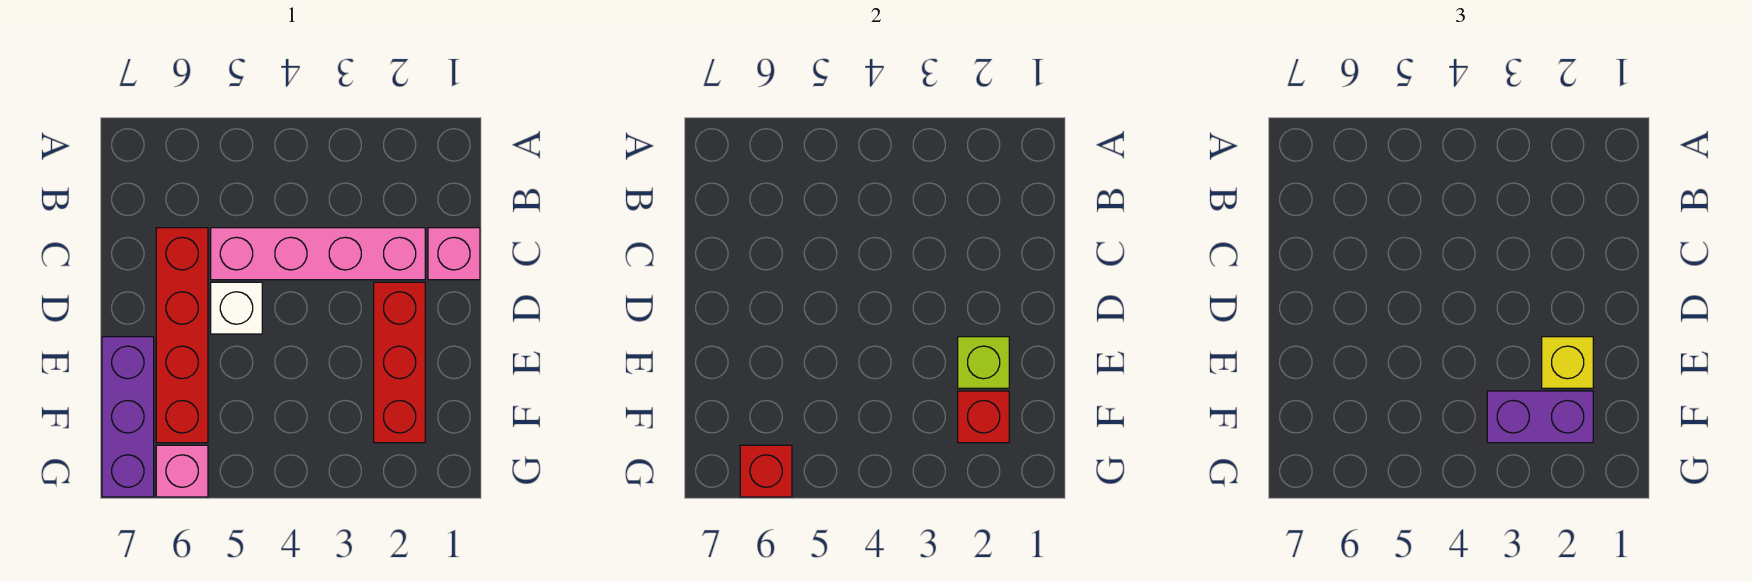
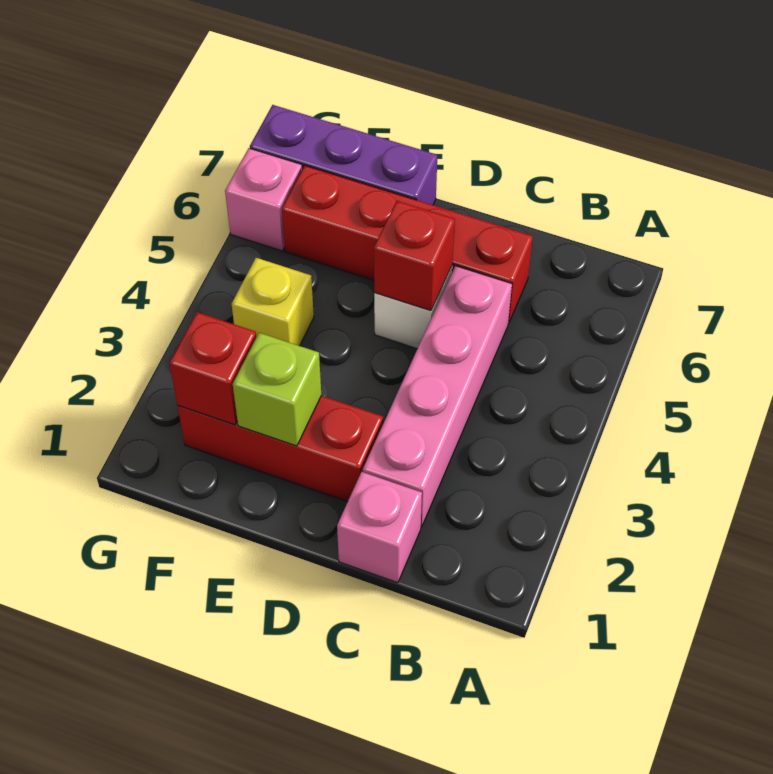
yellow brick E2 level 3 -> yellow brick F4 level 1
purple brick F2:F3 level 3 -> none
red brick G6 level 2 -> red brick D5 level 2

